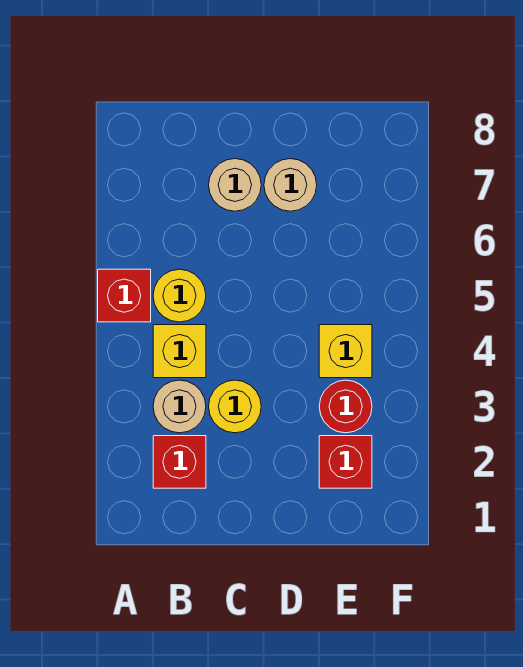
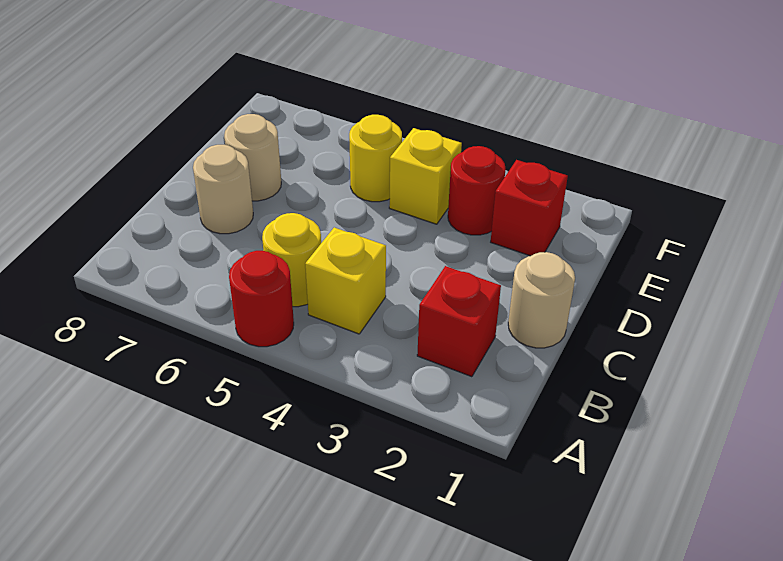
red brick A5 level 1 -> red round brick A5 level 1
tan round brick B3 level 1 -> tan round brick C1 level 1
yellow round brick C3 level 1 -> yellow round brick E5 level 1

